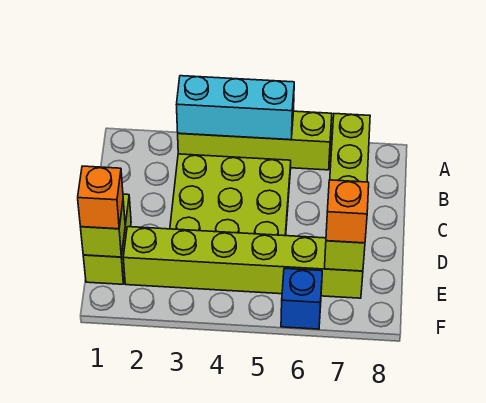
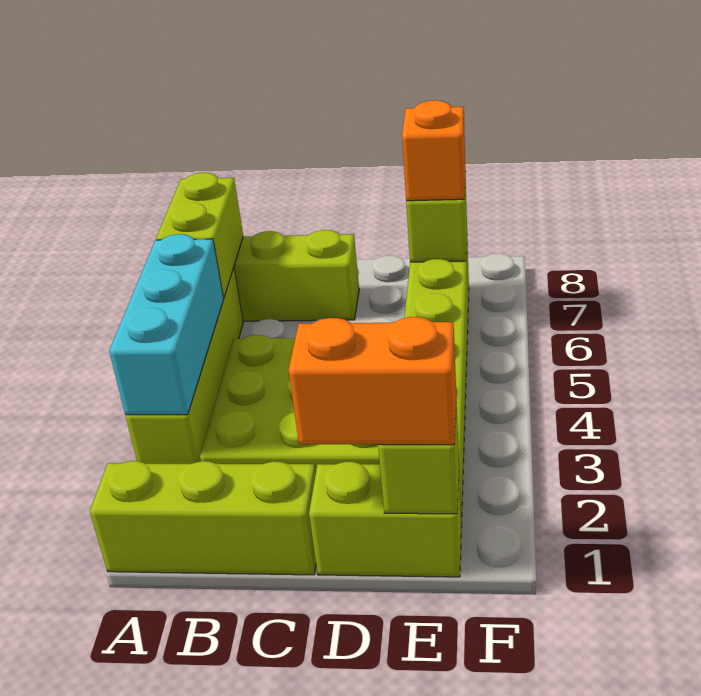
none -> lime brick A1:C1 level 1
none -> lime brick A6:A7 level 2
orange brick E1 level 3 -> orange brick D1:E1 level 3
blue brick F6 level 1 -> none

